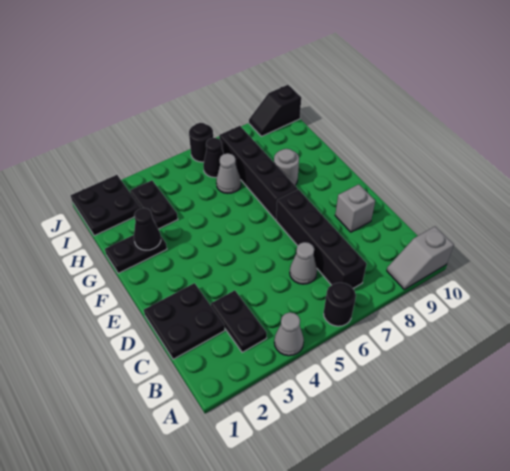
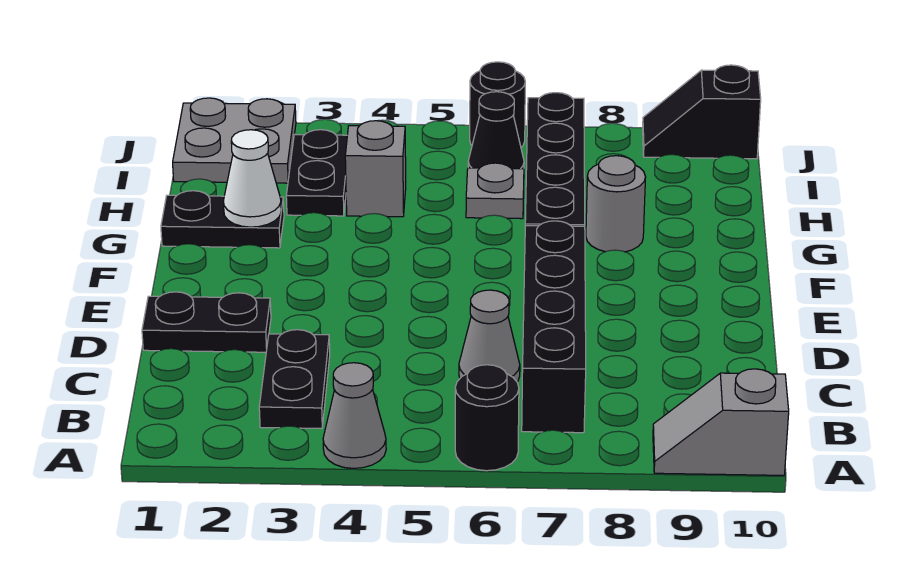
black plate C1:D2 level 1 -> black plate D1:D2 level 1
grey brick D9 level 1 -> grey brick H4 level 1
black cone G2 level 2 -> white cone G2 level 2
grey cone H6 level 1 -> grey plate H6 level 1
black plate I1:J2 level 1 -> grey plate I1:J2 level 1

